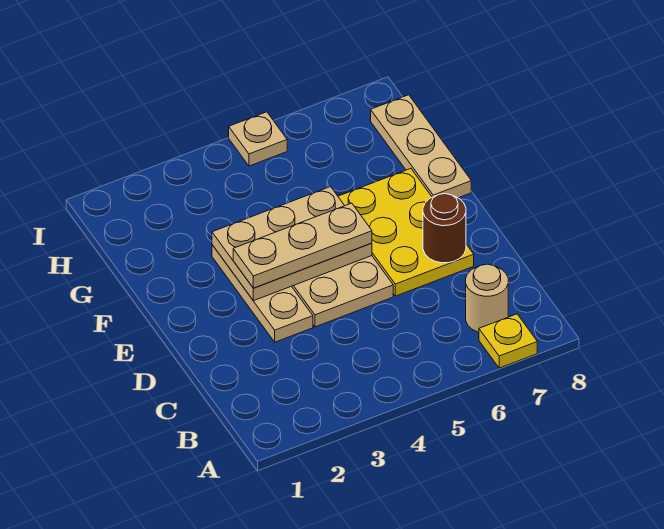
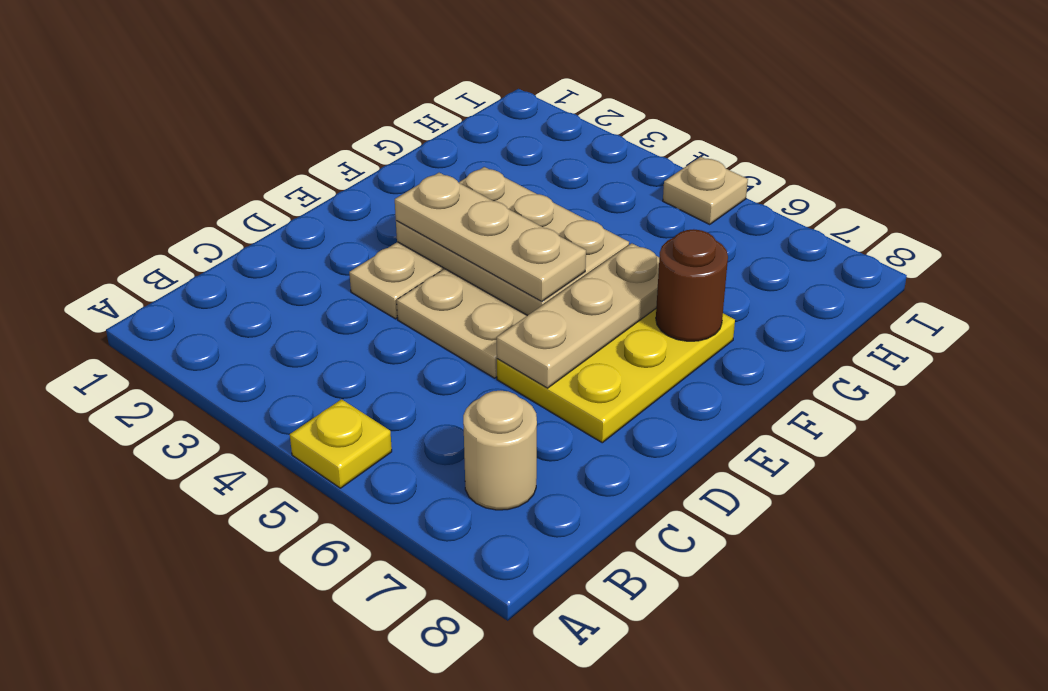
yellow plate A7 level 1 -> yellow plate A5 level 1
brown round brick D7 level 2 -> brown round brick F7 level 2
tan plate F8:H8 level 1 -> tan plate D6:F6 level 2

